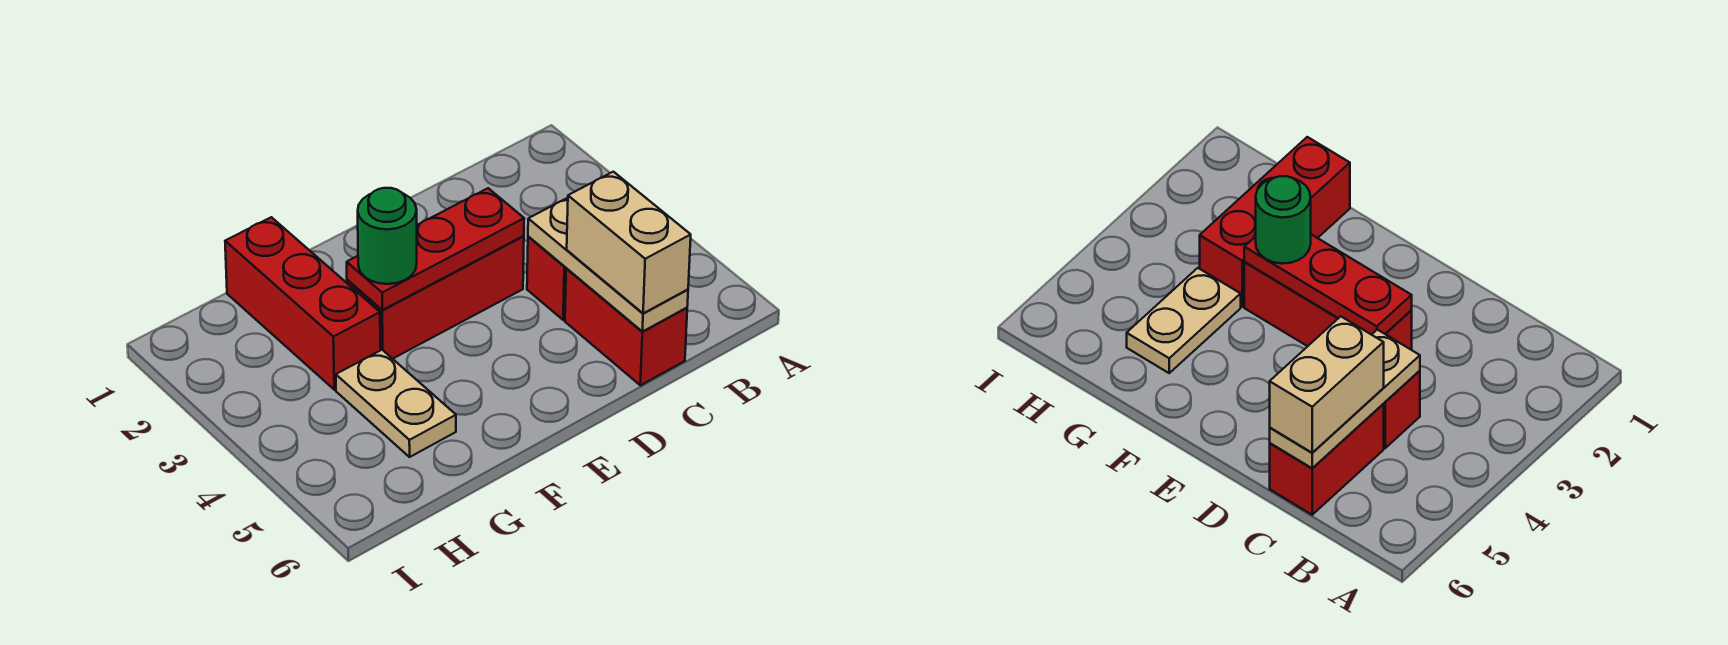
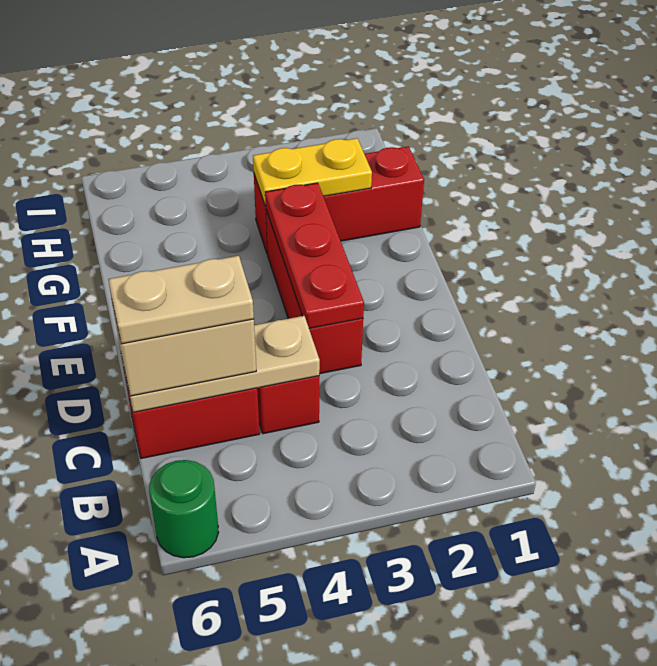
green round brick F3 level 3 -> green round brick A6 level 1
none -> yellow plate G2:G3 level 2
tan plate G4:G5 level 1 -> tan plate C5:C6 level 4

